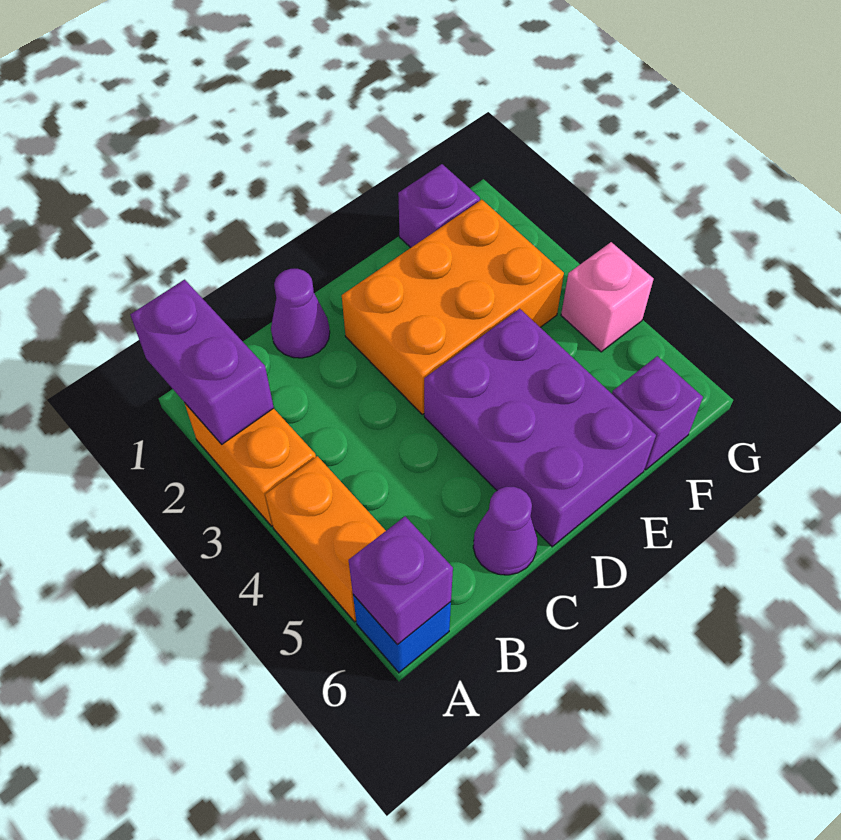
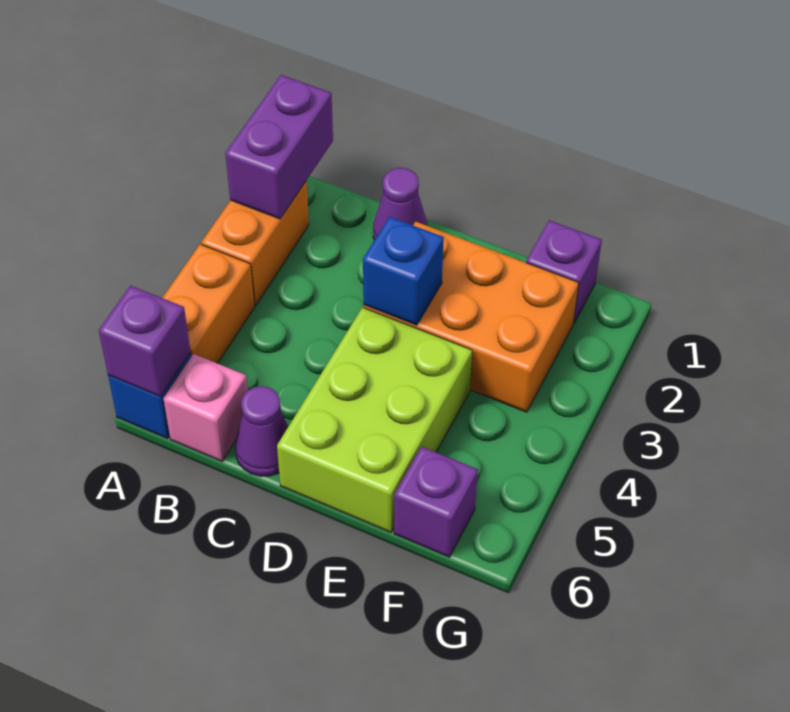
none -> blue brick D3 level 2
purple brick D4:E6 level 1 -> lime brick D4:E6 level 1
pink brick G4 level 1 -> pink brick B6 level 1

